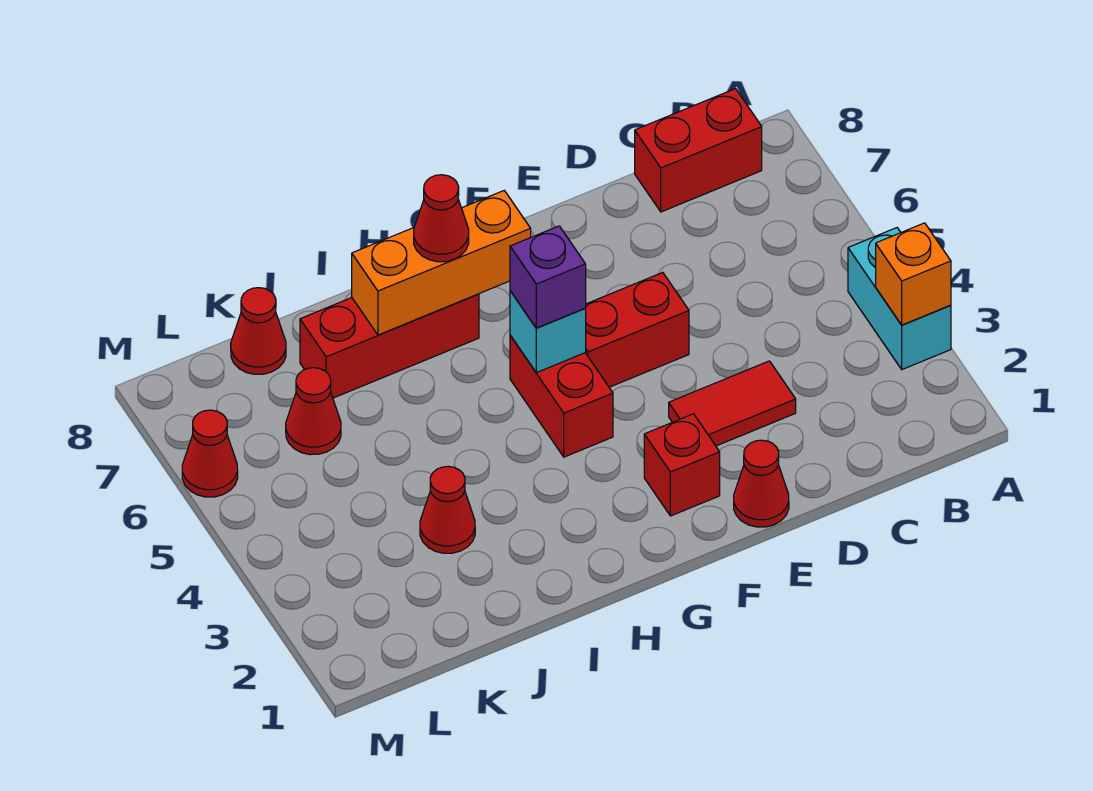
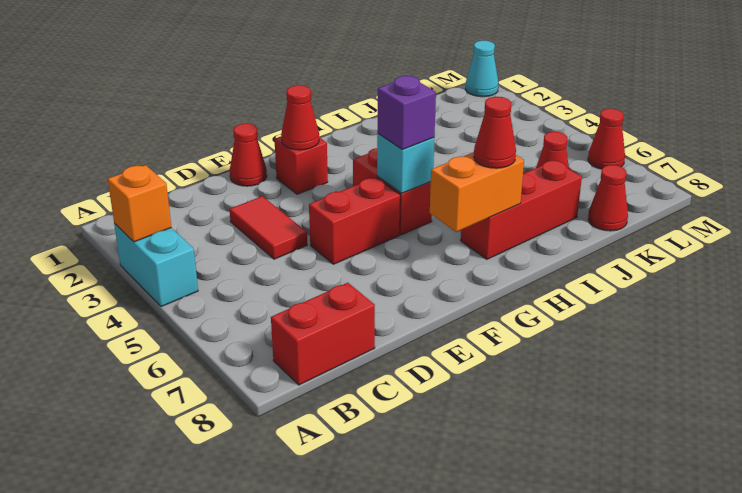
red tile D3:E3 level 1 -> red tile D3:D4 level 1
orange brick G7:I7 level 2 -> orange brick G7:H7 level 2
red cone J3 level 1 -> red cone F2 level 2
none -> cyan cone M1 level 1

